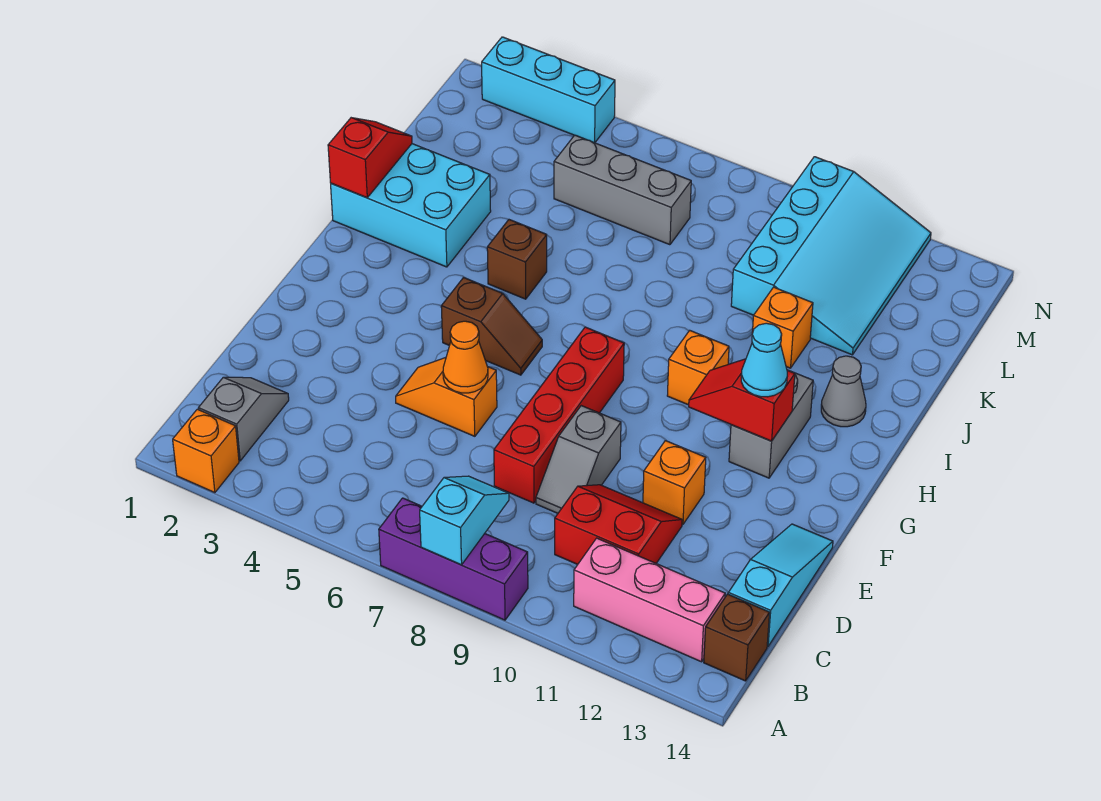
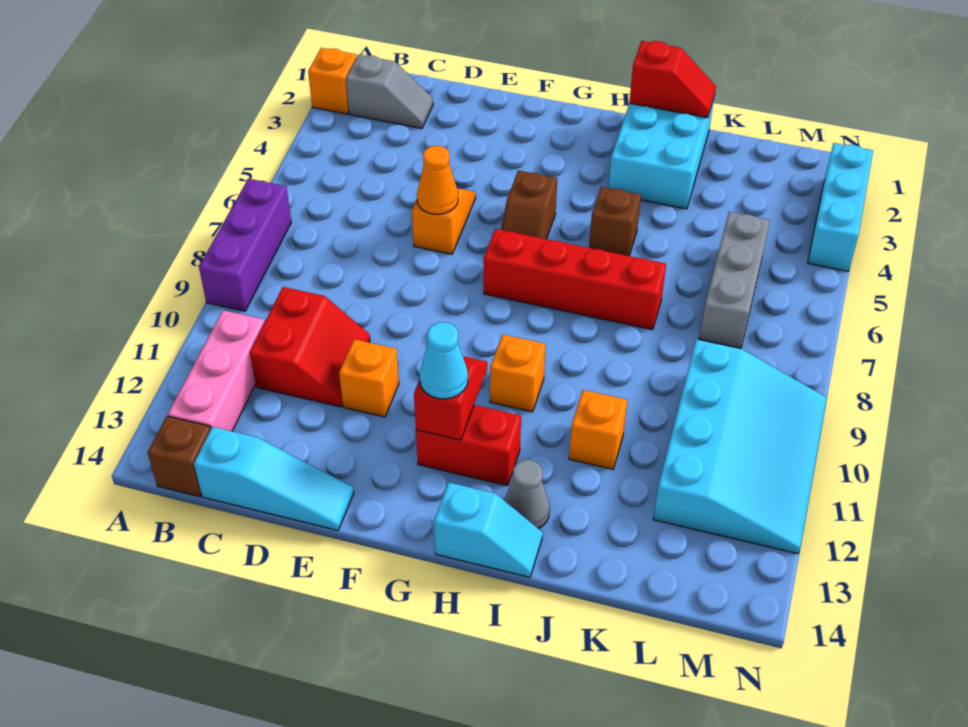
cyan slope A8:B8 level 2 top A -> cyan slope H14:I14 level 1 top H
red brick D8:G8 level 1 -> red brick G7:J7 level 1
grey slope D9:E9 level 1 top E -> none
grey brick G12:H12 level 1 -> red brick G12:H12 level 1
cyan slope K10:N12 level 1 top 10 -> cyan slope L9:N12 level 1 top L

